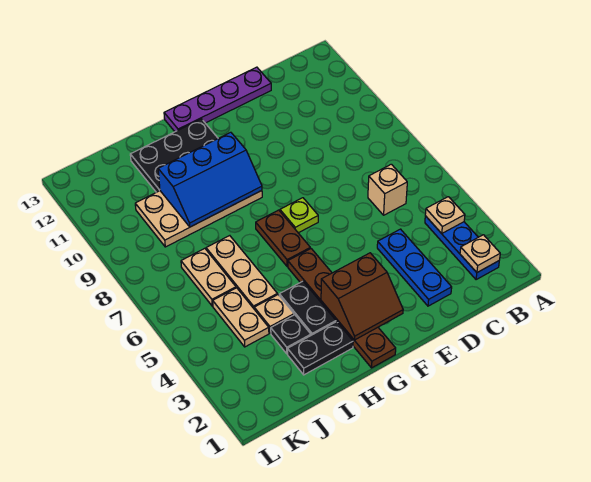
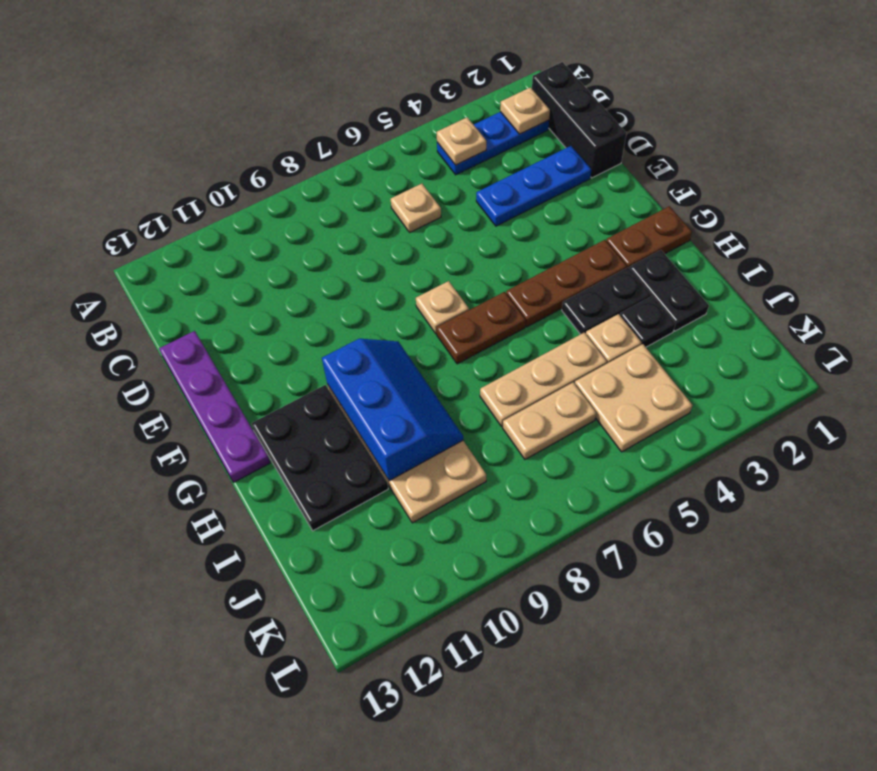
none -> black brick B1:D1 level 1
tan brick C6 level 1 -> tan plate C6 level 1
brown slope F2:G3 level 2 top 3 -> none
lime plate F7 level 1 -> tan plate F7 level 1
tan plate J4:J5 level 1 -> tan plate J4:K5 level 1

